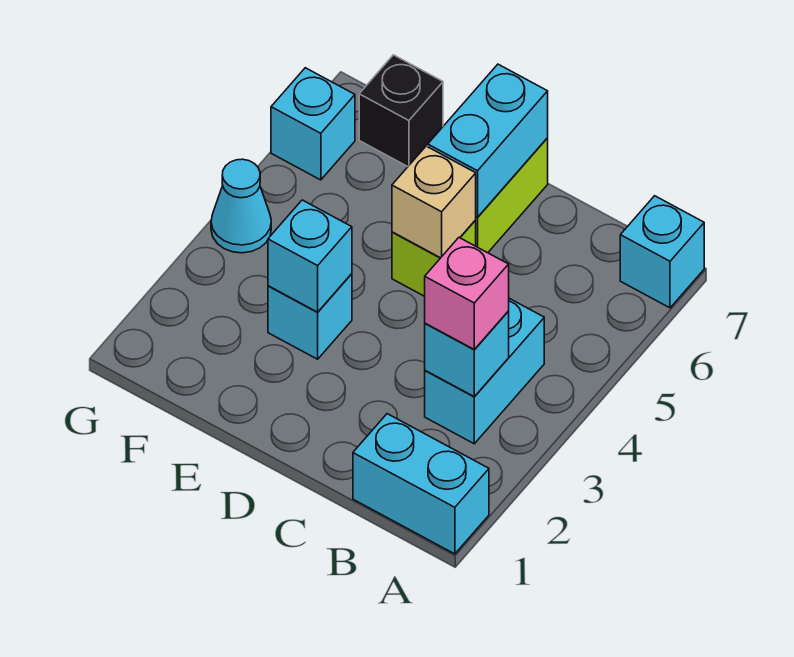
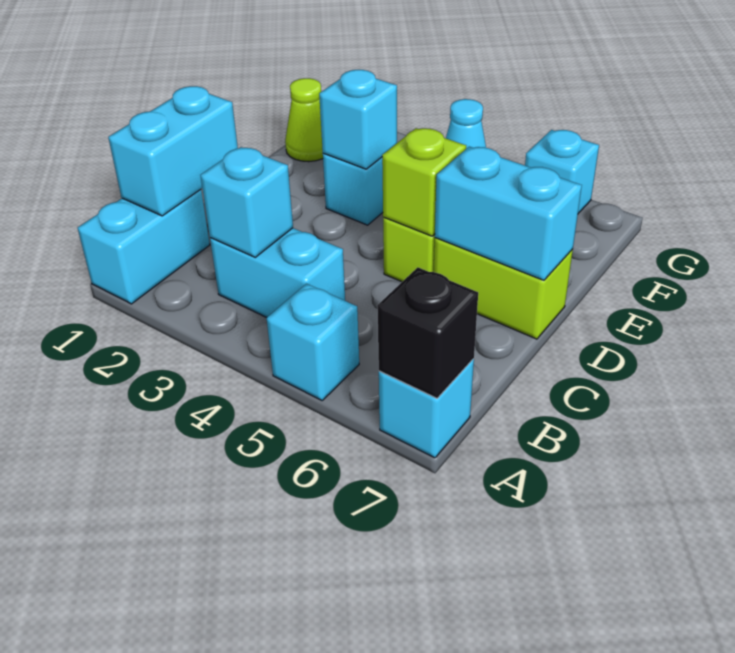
none -> cyan brick A5 level 1
none -> cyan brick B1:C1 level 2
pink brick B3 level 3 -> none
tan brick D5 level 2 -> lime brick D5 level 2
none -> lime cone F1 level 1
black brick F7 level 1 -> black brick A7 level 2

